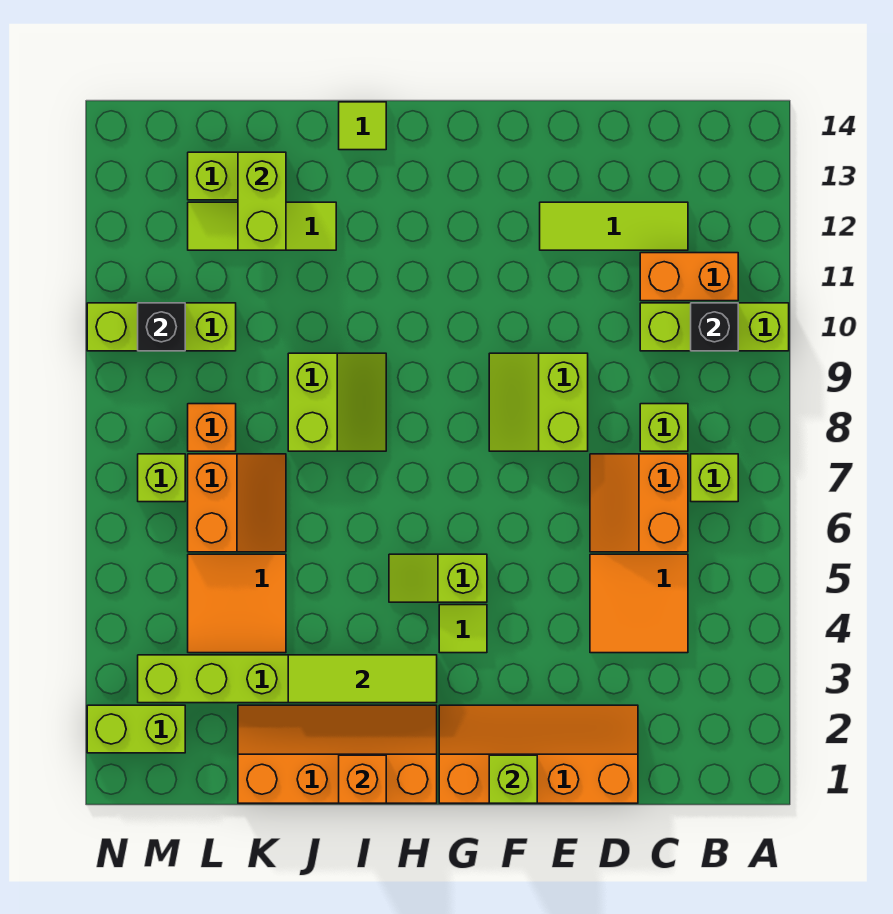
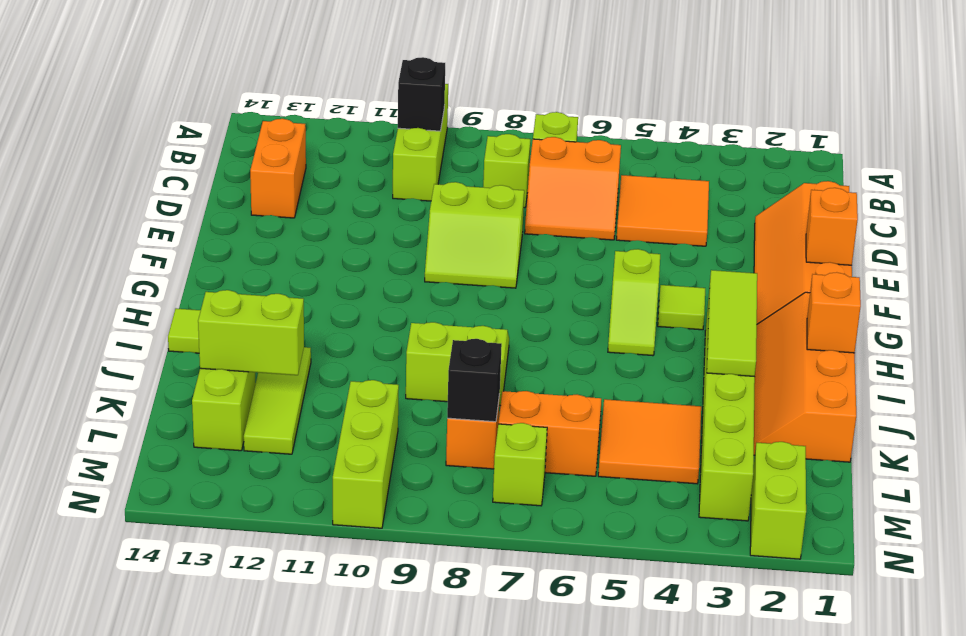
orange brick B11:C11 level 1 -> orange brick C13:D13 level 1
lime tile C12:E12 level 1 -> none
lime brick F1 level 2 -> orange brick F1 level 2
black brick M10 level 2 -> black brick L8 level 2

